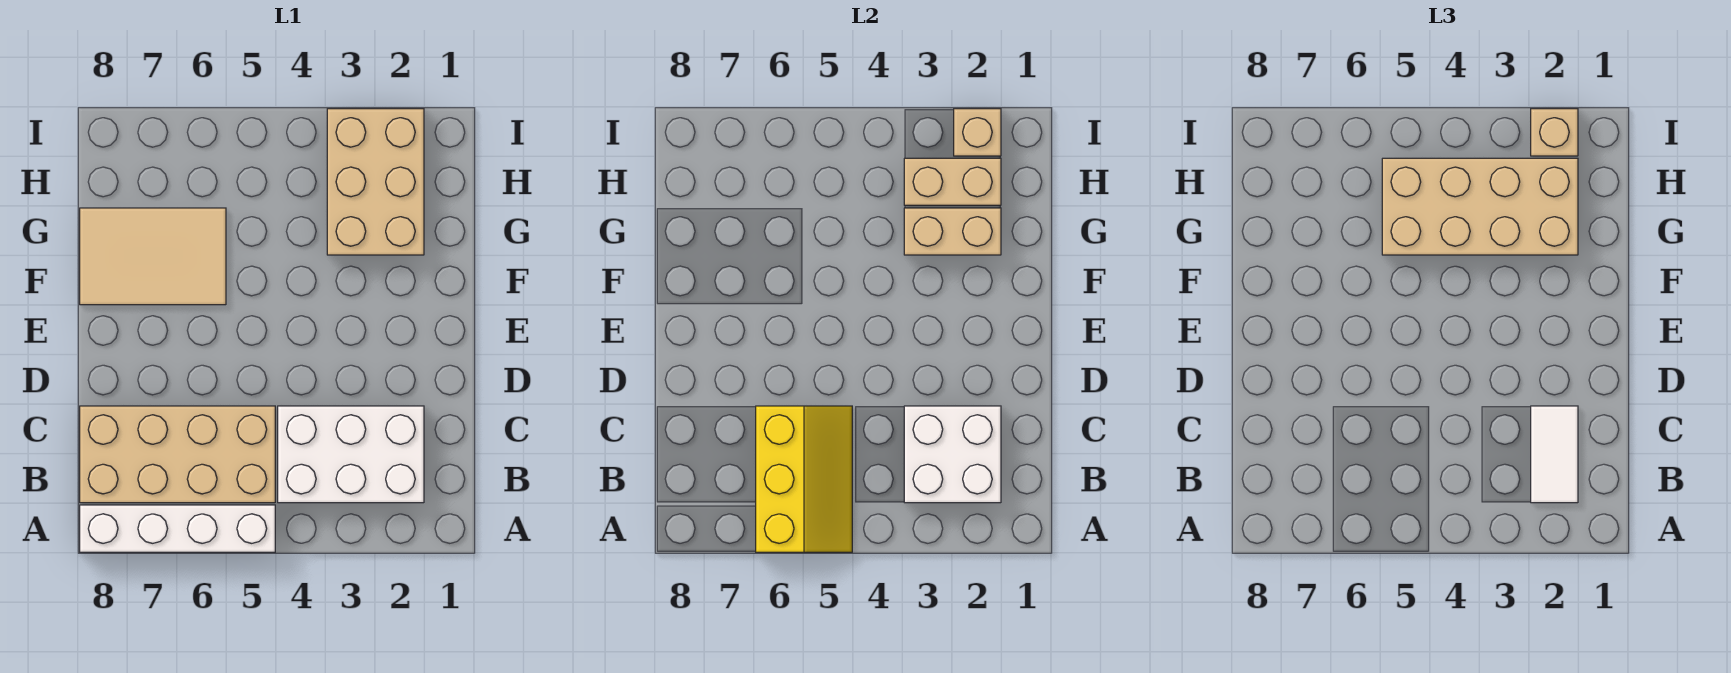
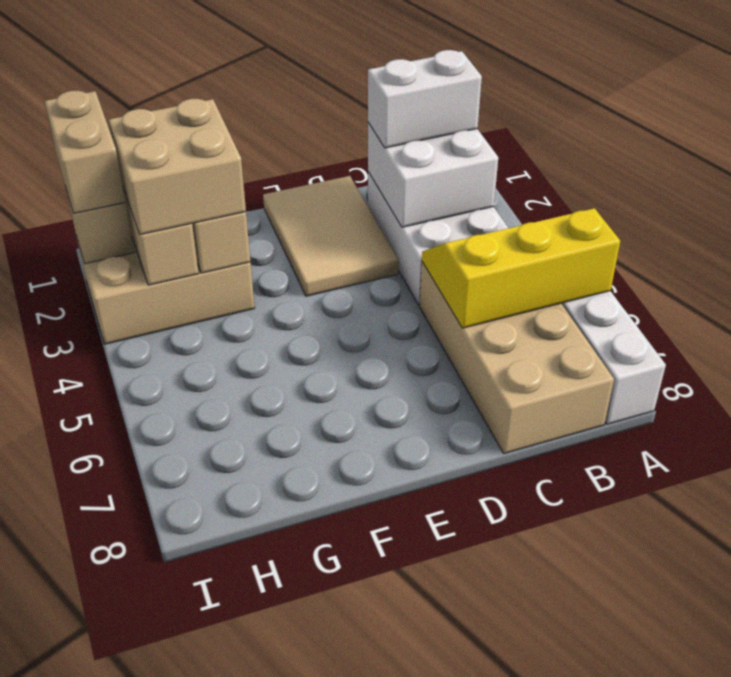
white tile B2:C2 level 3 -> white brick B2:C2 level 3
tan tile F6:G8 level 1 -> tan tile D1:E3 level 1
tan brick G2:H5 level 3 -> tan brick G2:H3 level 3
tan brick I2 level 3 -> tan brick I1:I2 level 3

